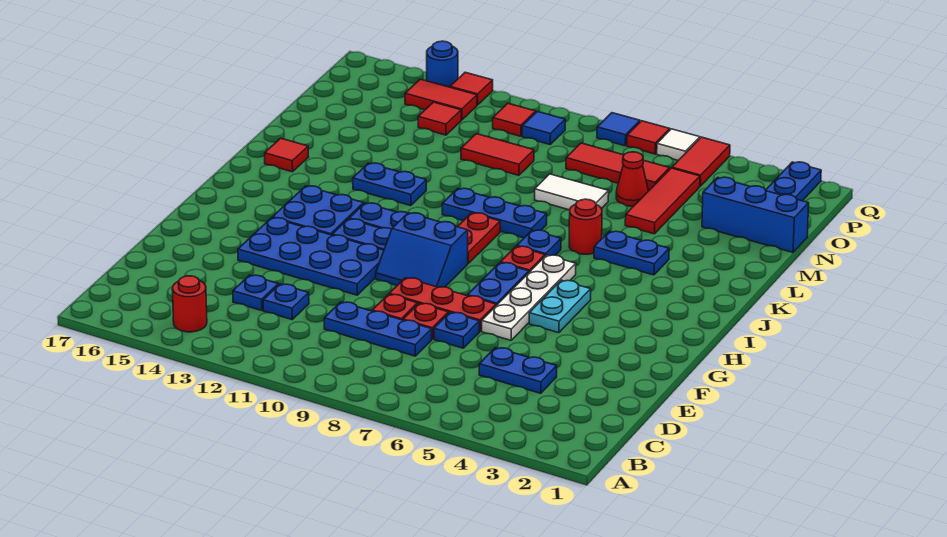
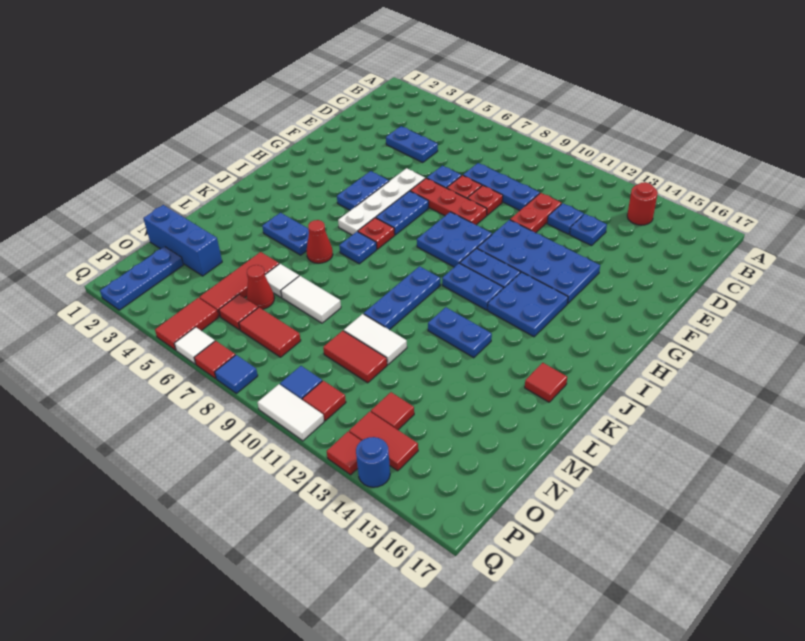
cyan plate G5:H5 level 1 -> blue plate G5:H5 level 1
blue slope G9:H10 level 1 top H -> blue plate G9:H10 level 1
red plate I9:J9 level 1 -> red plate D11:E11 level 1
red round brick K6 level 1 -> red cone K6 level 1
blue plate K8:K10 level 1 -> blue plate J10:L10 level 1
none -> white tile M6 level 1
none -> white tile M10:M11 level 1
none -> white tile Q10:Q11 level 1

